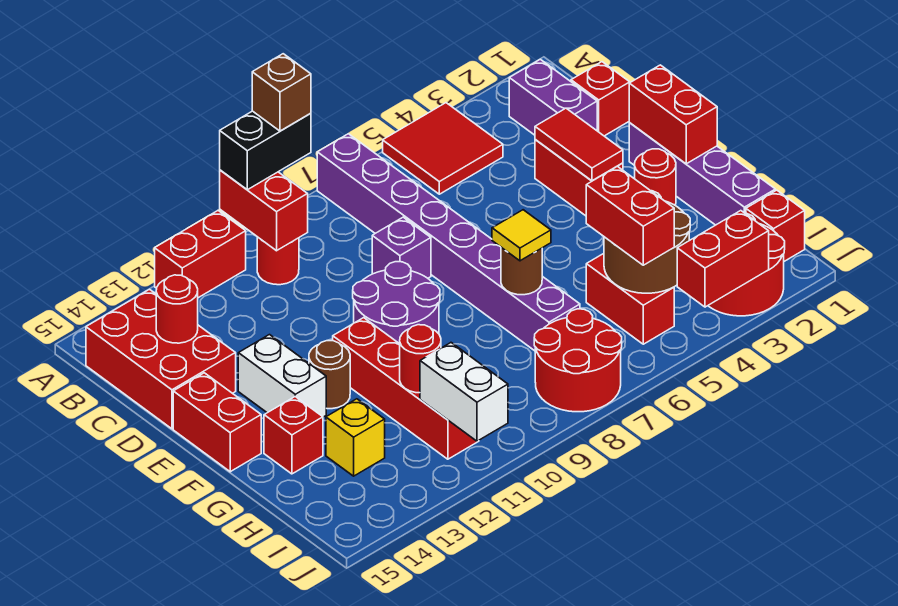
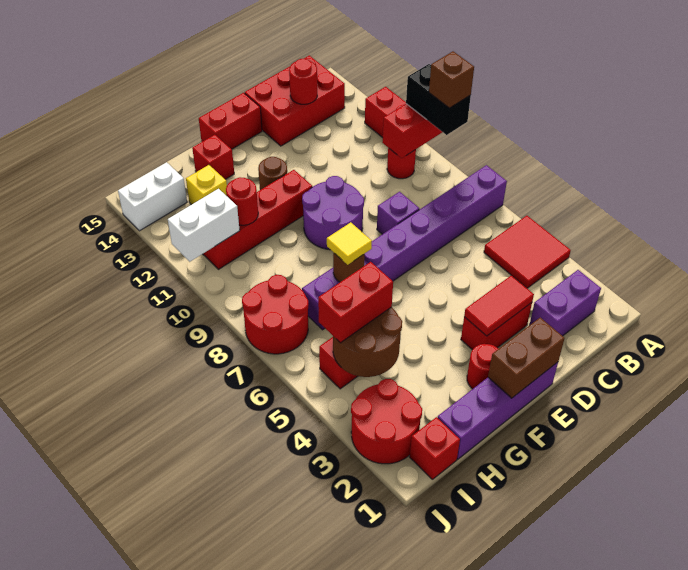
red brick C1 level 1 -> none
red brick E1:F1 level 2 -> brown brick E1:F1 level 2
white brick E13:F13 level 1 -> white brick I14:J14 level 1
red brick J3:J4 level 2 -> none

